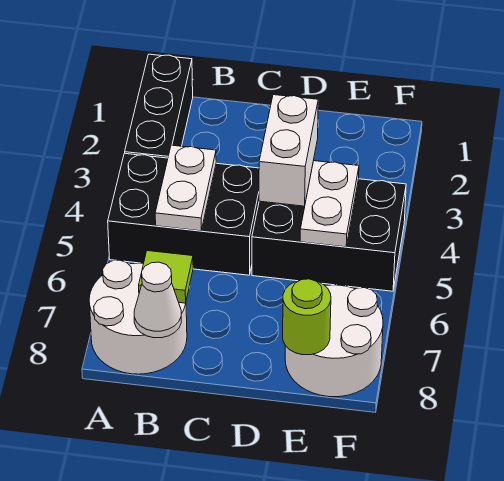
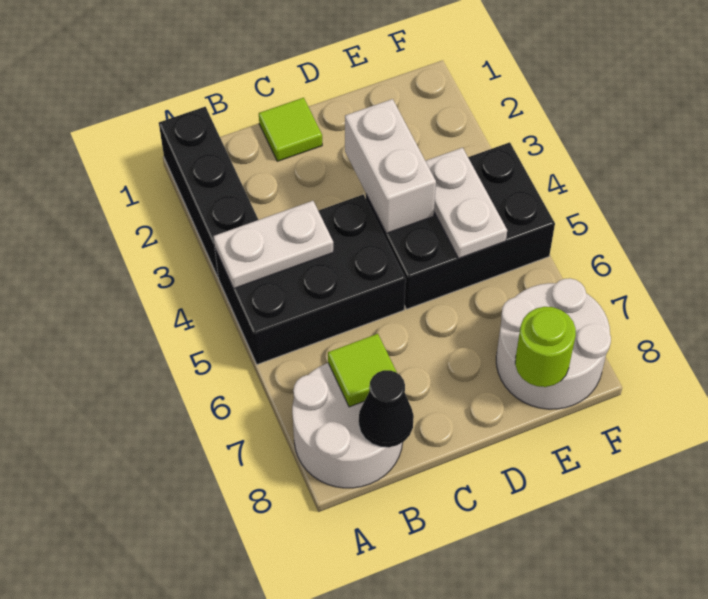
white plate B4:B5 level 2 -> white plate A4:B4 level 2
white cone B8 level 2 -> black cone B8 level 2
none -> lime tile C1 level 1

